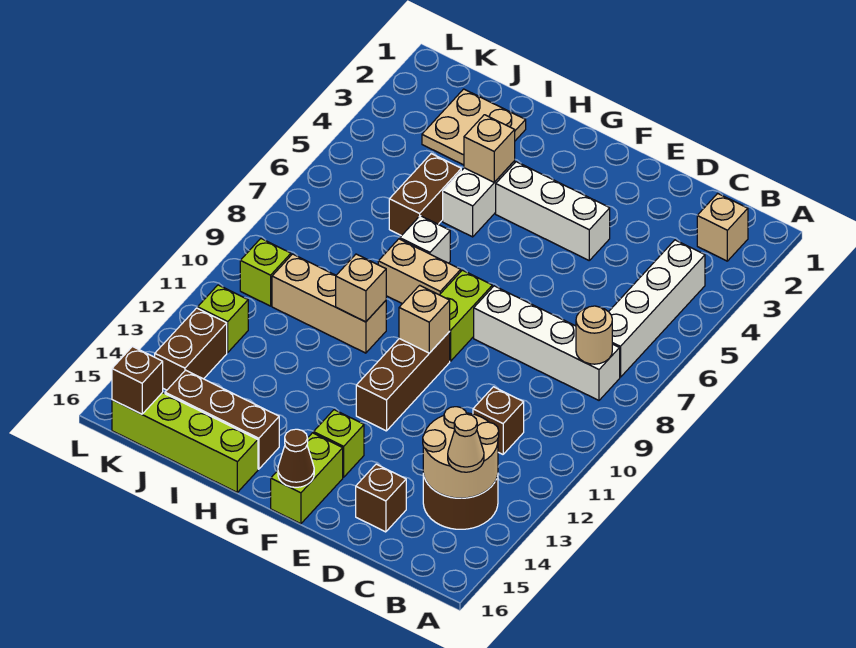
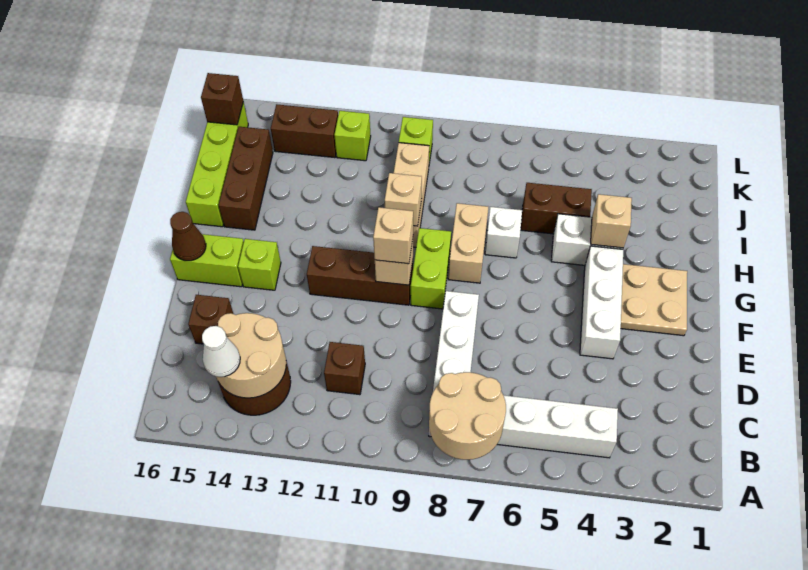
tan brick B2 level 1 -> tan brick F10 level 3
tan round brick B8 level 2 -> tan round brick A7:B8 level 2
tan cone B14 level 3 -> white cone B14 level 3
lime brick F8:F9 level 1 -> lime brick F9:G9 level 1
tan plate I2:J3 level 1 -> tan plate F2:G3 level 1

